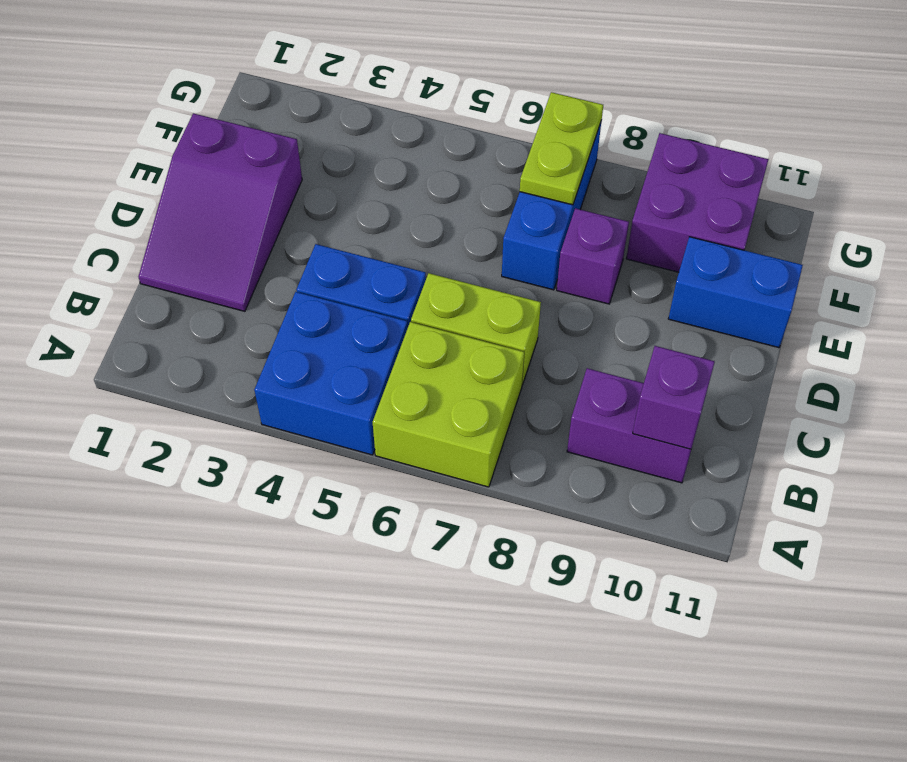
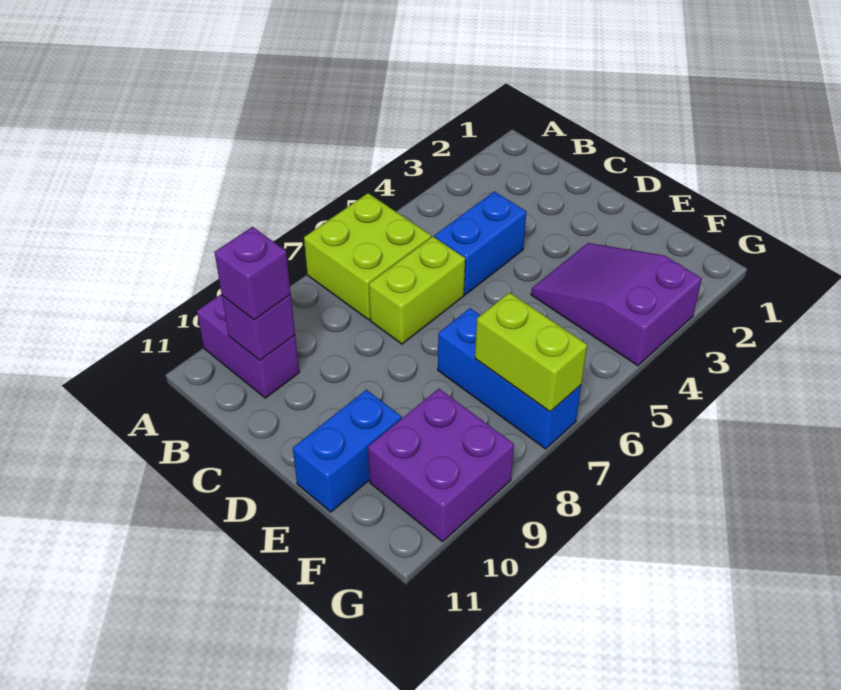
blue brick A4:B5 level 1 -> none
purple brick B9:B10 level 1 -> purple brick A10:B10 level 1
purple slope C1:E2 level 1 top E -> purple slope E3:G4 level 1 top G
purple brick E8 level 1 -> purple brick B10 level 3
lime plate F7:G7 level 2 -> lime brick F7:G7 level 2

